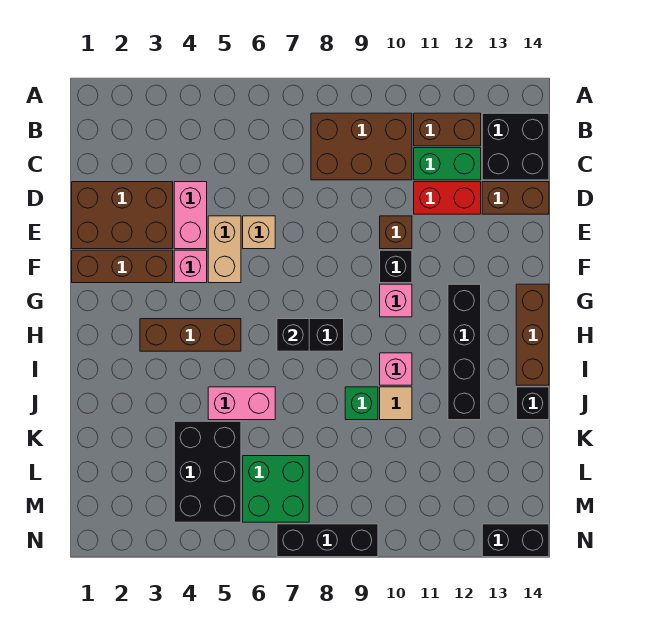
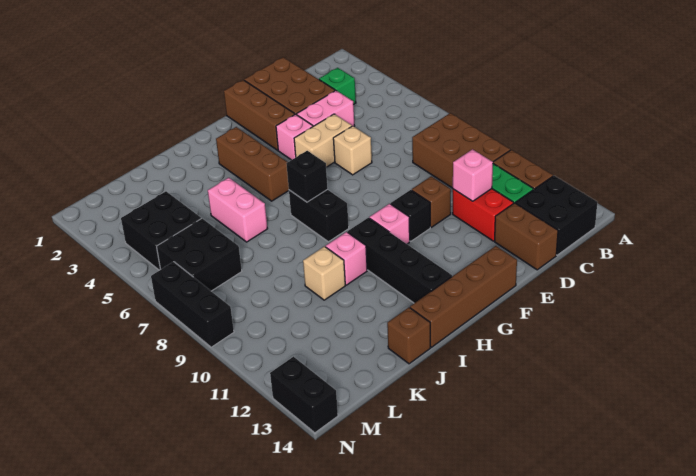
none -> pink brick D11 level 2
black brick G12:J12 level 1 -> black brick H10:H13 level 1
brown brick G14:I14 level 1 -> brown brick F14:I14 level 1
green brick J9 level 1 -> green brick C3 level 1
tan tile J10 level 1 -> tan brick J10 level 1
black brick J14 level 1 -> brown brick J14 level 1
black brick K4:M5 level 1 -> black brick L4:M5 level 1
green brick L6:M7 level 1 -> black brick L6:M7 level 1

